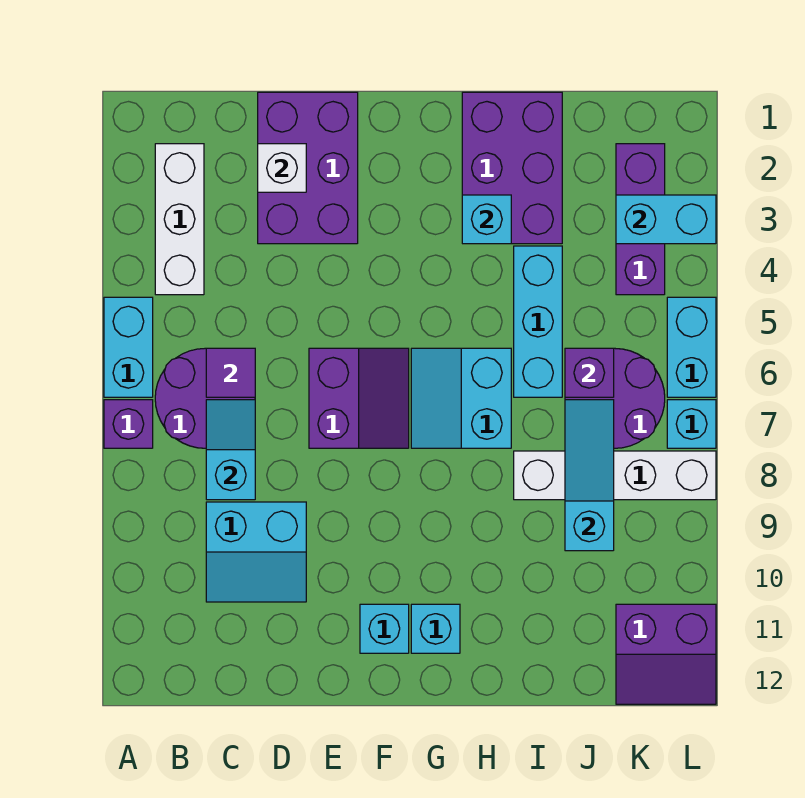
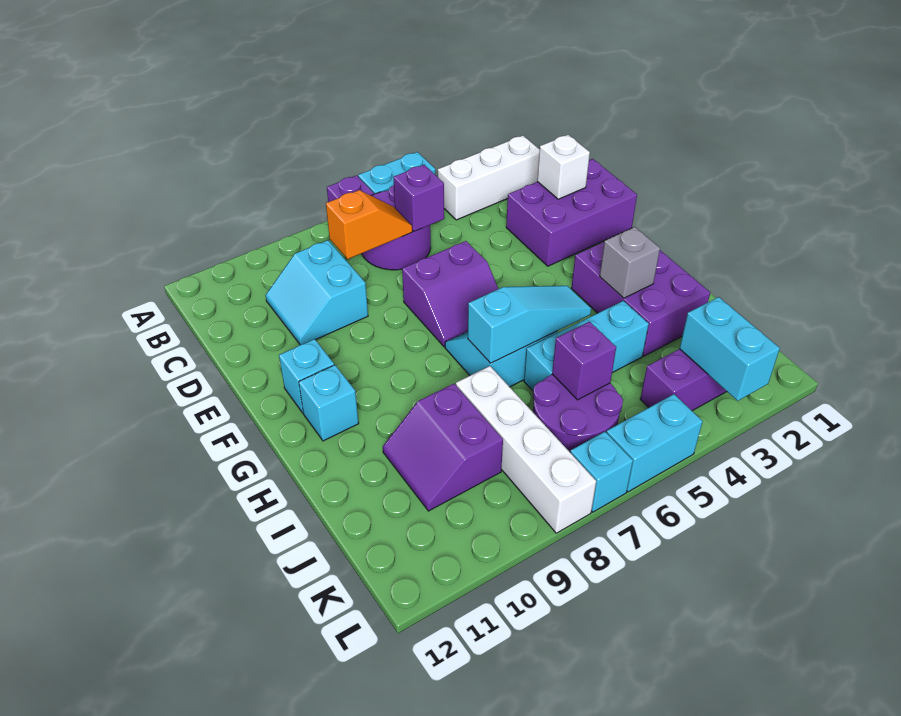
purple tile C6 level 2 -> purple brick C6 level 2
cyan slope C7:C8 level 2 top 8 -> orange slope C7:C8 level 2 top 8
purple brick H1:I3 level 1 -> purple brick G2:I3 level 1
cyan brick H3 level 2 -> grey brick H3 level 2
cyan slope J7:J9 level 2 top 9 -> cyan slope H5:H7 level 2 top 7
purple slope K11:L12 level 1 top 11 -> purple slope I9:J10 level 1 top 9

